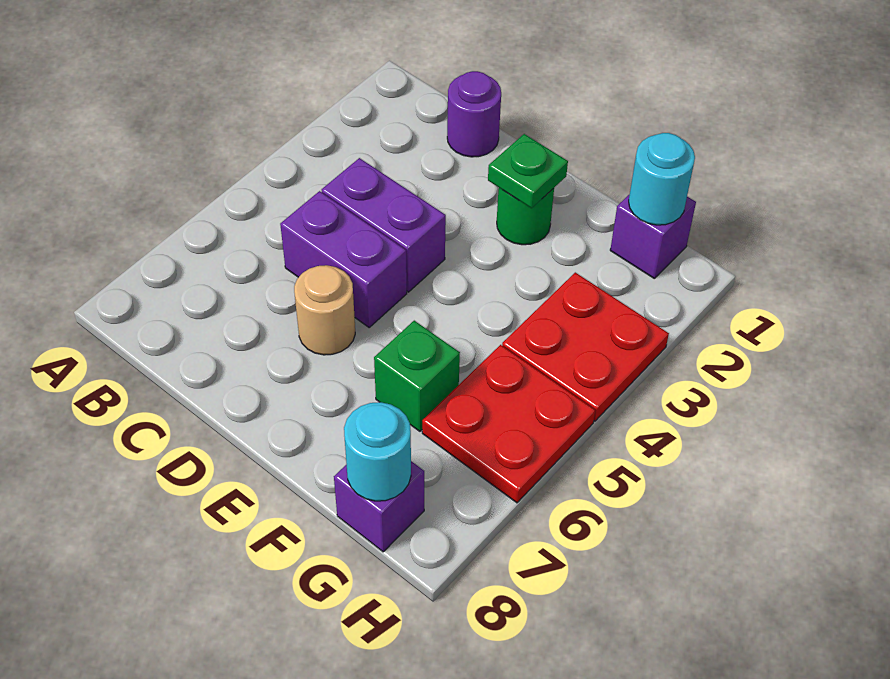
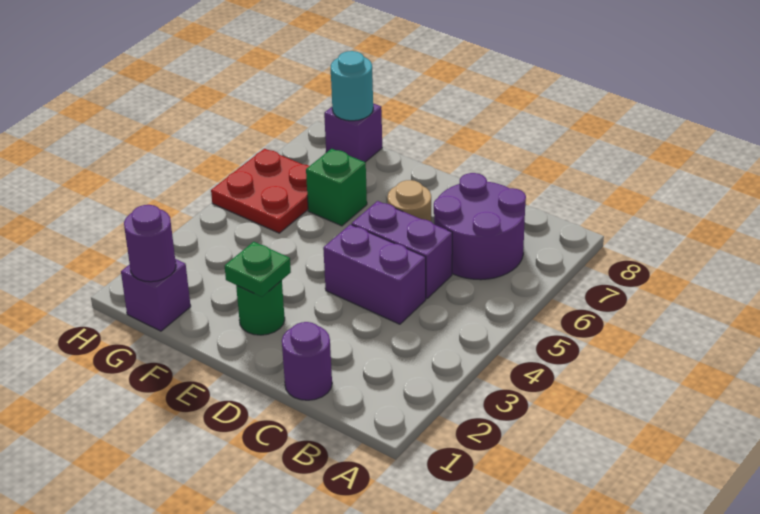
none -> purple round brick B6:C7 level 1
cyan round brick G1 level 2 -> purple round brick G1 level 2
red plate G3:H4 level 1 -> none

